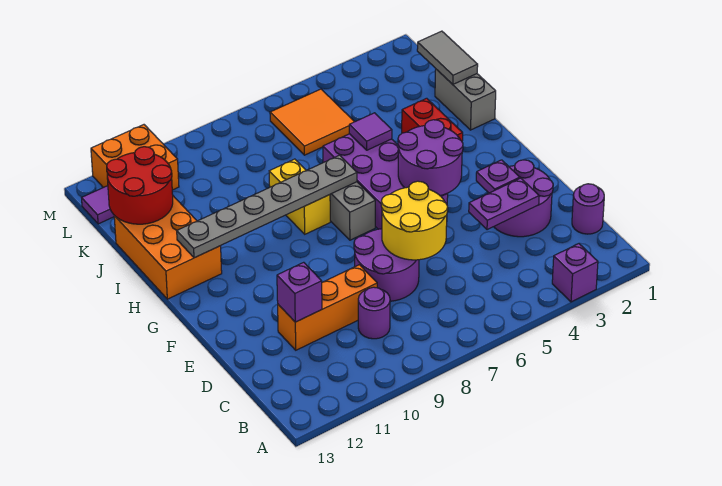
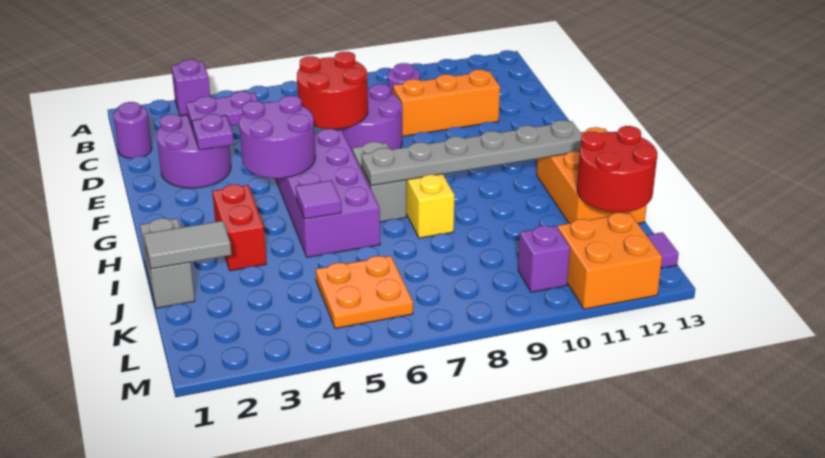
yellow round brick D6:E7 level 2 -> red round brick D6:E7 level 2
purple brick D11 level 2 -> purple brick L10 level 1
grey tile J1:K1 level 2 -> grey tile J1:J2 level 2
orange tile K5:L6 level 1 -> orange plate K5:L6 level 1

